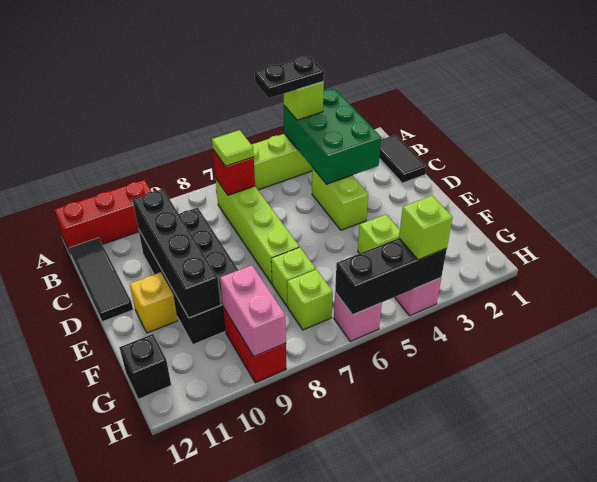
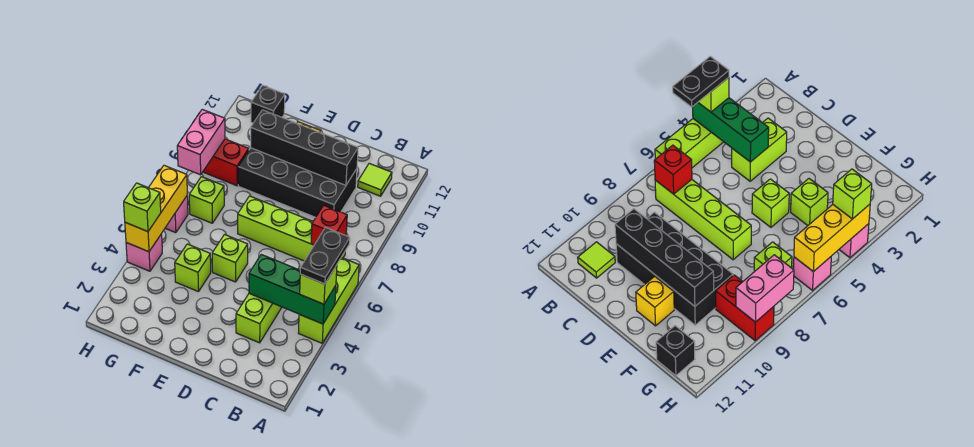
green brick A3:C4 level 2 -> green brick A4:C4 level 2
red brick A10:A12 level 1 -> none
black tile B1:C1 level 1 -> none
lime tile B7 level 3 -> lime tile B11 level 1
black tile B12:D12 level 1 -> none
lime brick C4:D4 level 1 -> lime brick C3:C4 level 1
lime brick F7 level 1 -> lime brick E5 level 1
pink brick G9:H9 level 2 -> pink brick H8:H9 level 2
black brick H4:H6 level 2 -> yellow brick H4:H6 level 2

